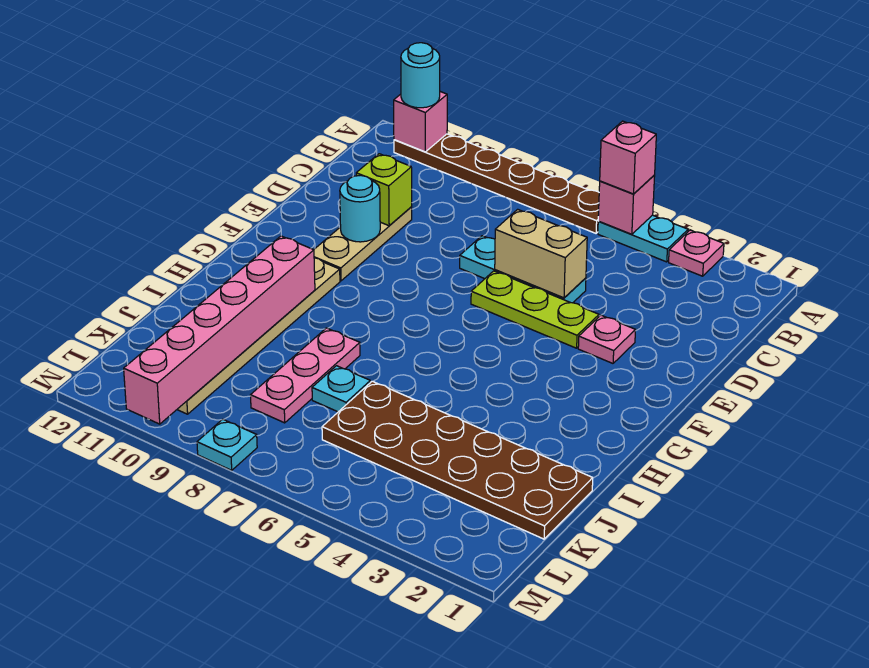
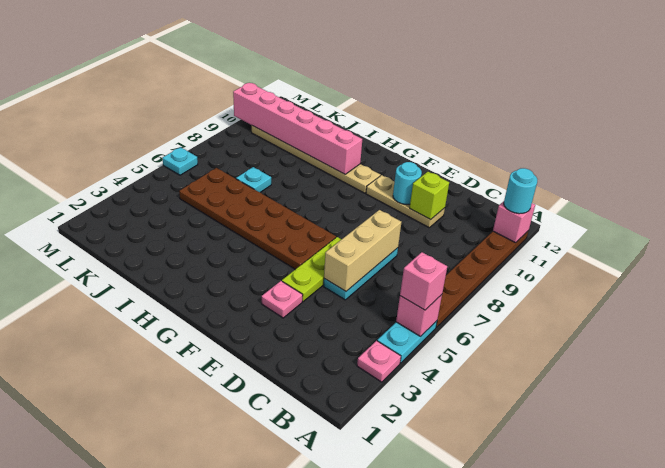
tan brick D5:D6 level 2 -> tan brick D5:D7 level 2
pink plate I8:K8 level 1 -> none
brown plate J1:K6 level 1 -> brown plate F5:K6 level 1
cyan plate M8 level 1 -> cyan plate M6 level 1

